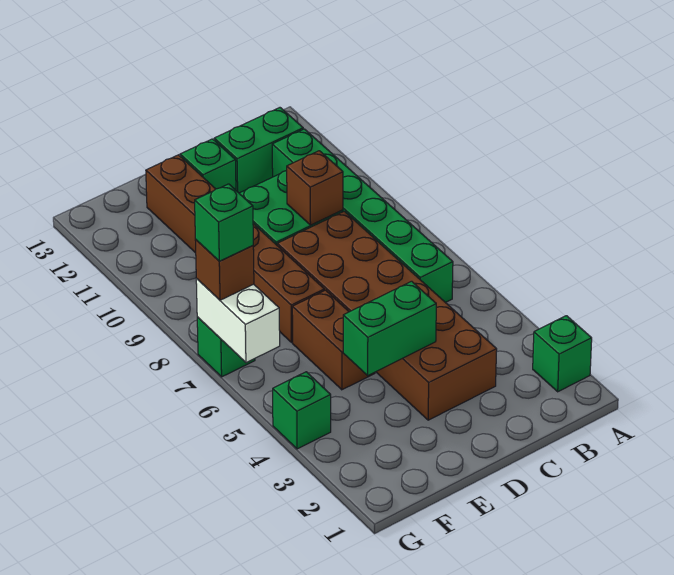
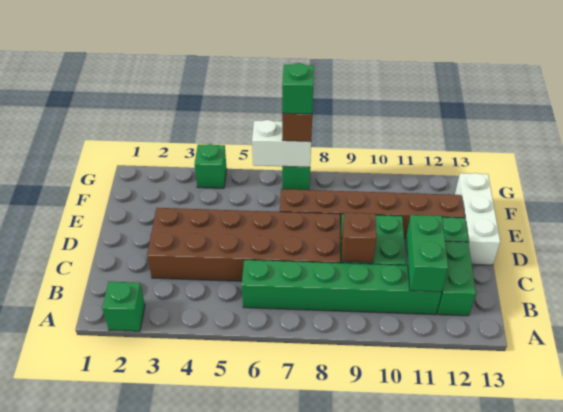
green brick D4:E4 level 2 -> green brick B11:C11 level 2
none -> white brick D13:F13 level 1
brown brick E5:E6 level 1 -> none

